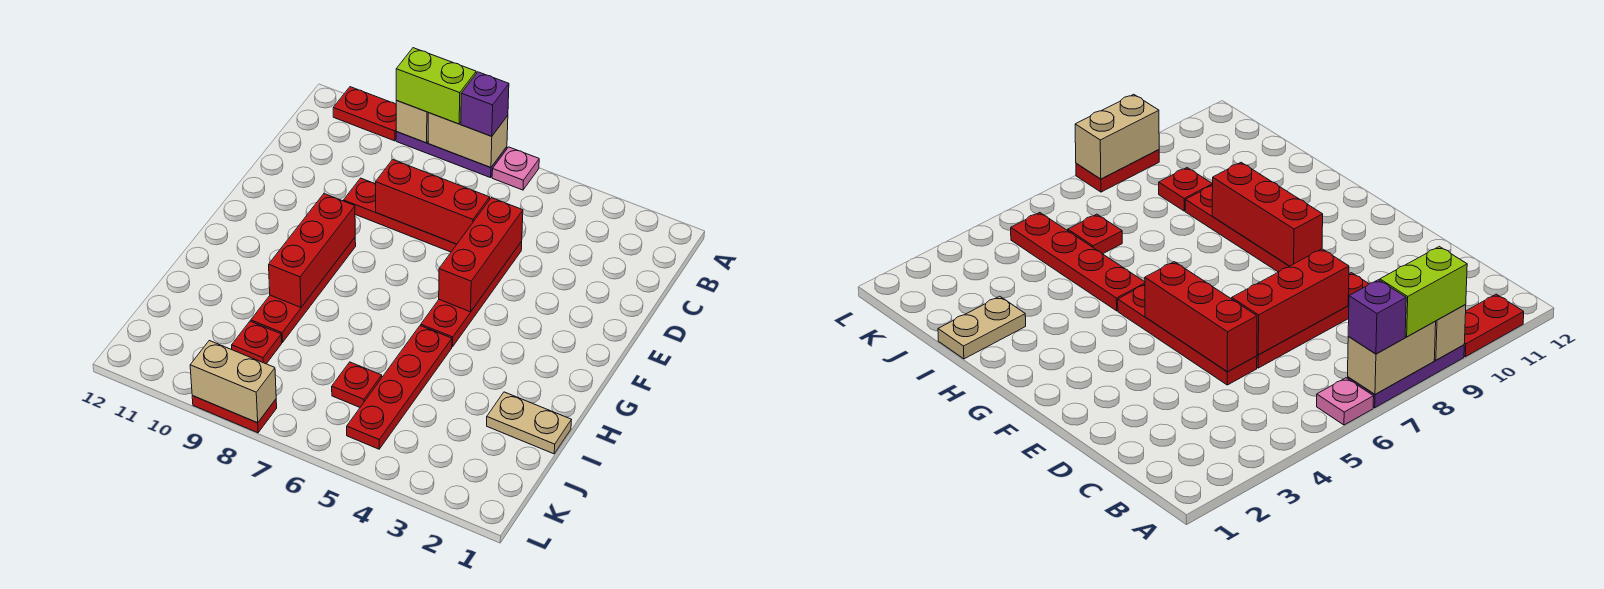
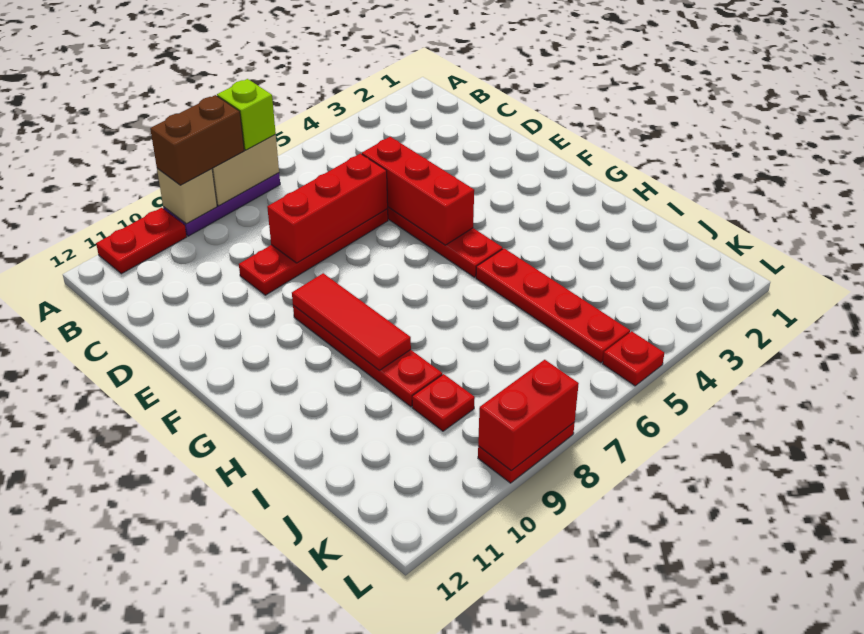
pink plate A6 level 1 -> none
purple brick A7 level 3 -> lime brick A7 level 3
lime brick A8:A9 level 3 -> brown brick A8:A9 level 3
red brick F9:H9 level 2 -> red tile F9:H9 level 2
tan plate I1:I2 level 1 -> none
red plate J6 level 1 -> red plate L5 level 1
tan brick L8:L9 level 2 -> red brick L8:L9 level 2

